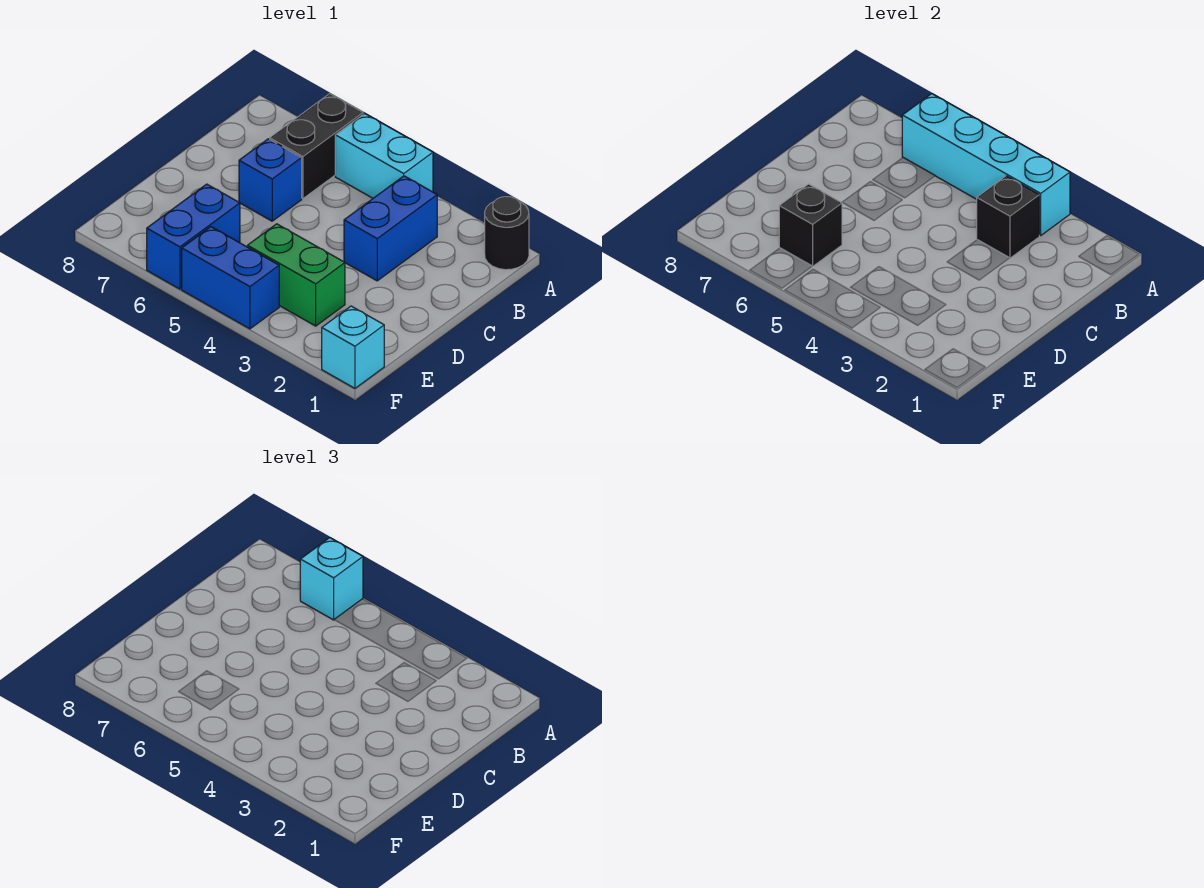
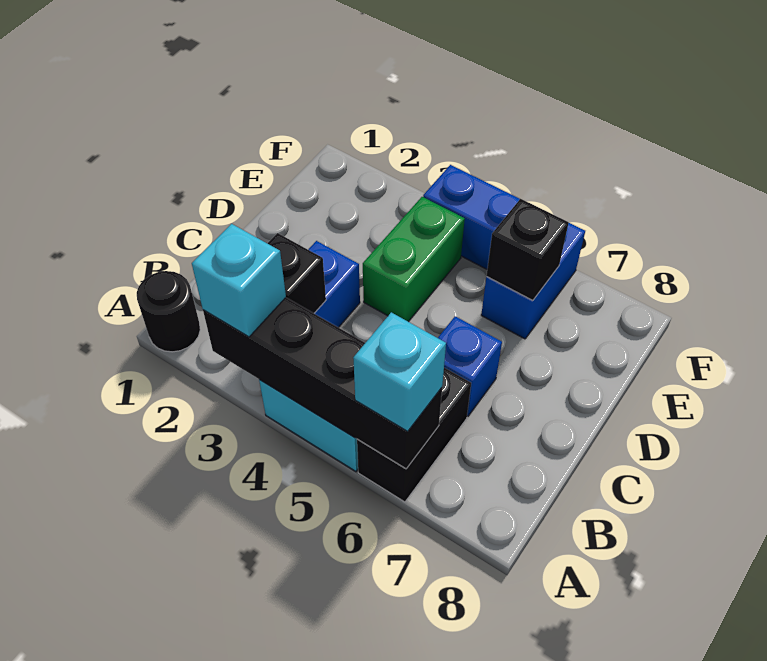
cyan brick A3:A6 level 2 -> black brick A3:A6 level 2
green brick E3:E4 level 1 -> green brick D4:E4 level 1
cyan brick F1 level 1 -> cyan brick A3 level 3

